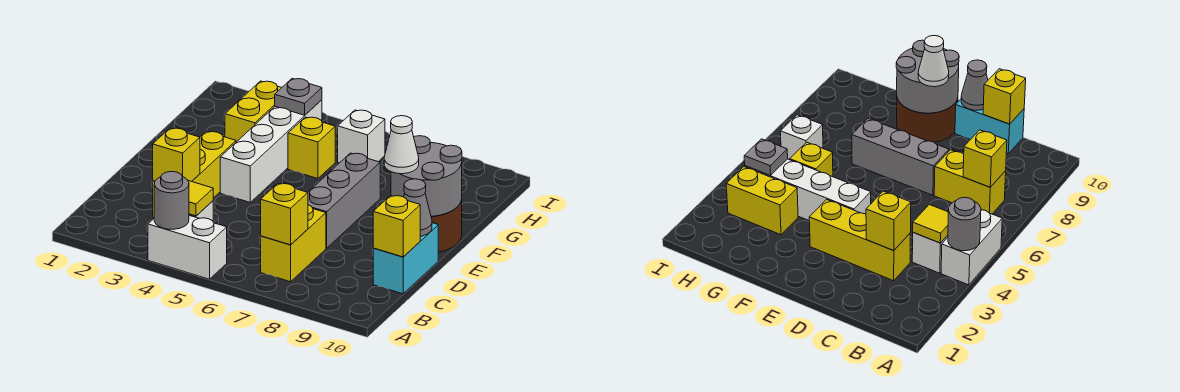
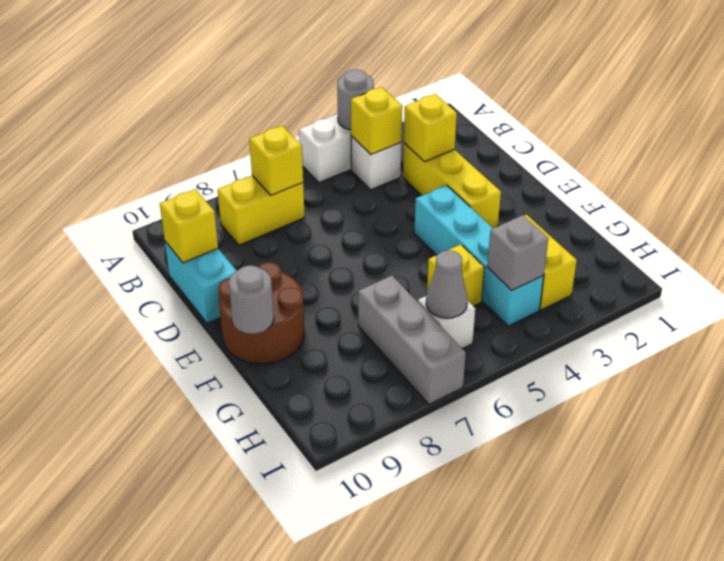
yellow tile B4 level 2 -> yellow brick B4 level 2
yellow brick B7:C7 level 1 -> yellow brick B7:B8 level 1
grey brick D7:F7 level 1 -> grey brick G7:I7 level 1
grey cone D10 level 2 -> grey cone H6 level 2
white brick E4:H4 level 1 -> cyan brick E4:H4 level 1
grey round brick E9:F10 level 2 -> grey round brick F10 level 2
white cone E9 level 3 -> none
grey plate H4 level 2 -> grey brick H4 level 2

